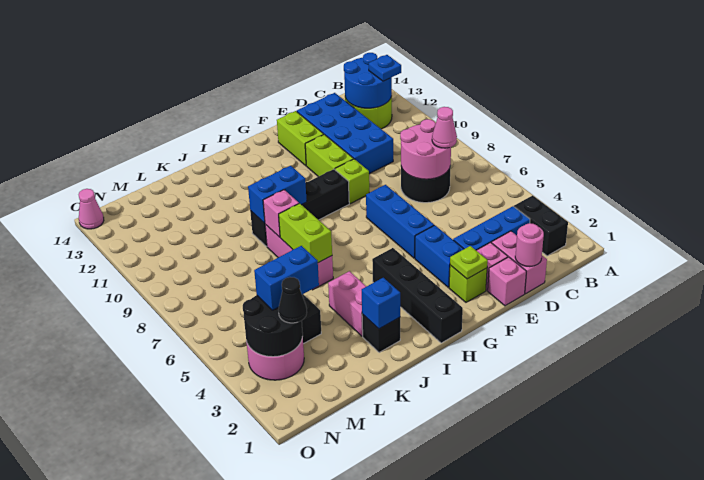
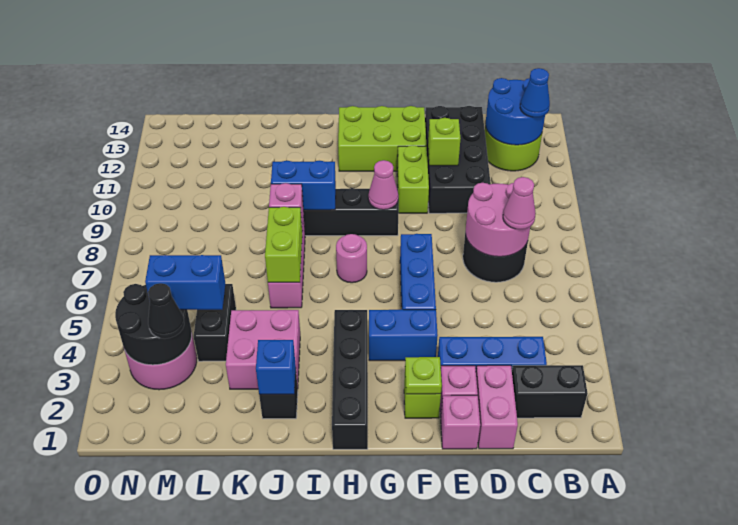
black brick B2:B3 level 1 -> black brick B2:C2 level 1
blue plate B12 level 3 -> blue cone B12 level 3
pink round brick D1 level 2 -> pink round brick H7 level 1
blue brick D10:E13 level 1 -> black brick D10:E13 level 1
blue brick F3:F4 level 1 -> blue brick F4:G4 level 1
lime brick F9 level 1 -> lime brick E11 level 2
lime brick F12:F13 level 1 -> lime brick F12:H13 level 1
pink brick J3:J4 level 1 -> pink brick J3:K4 level 1
pink cone O14 level 1 -> pink cone G9 level 2

